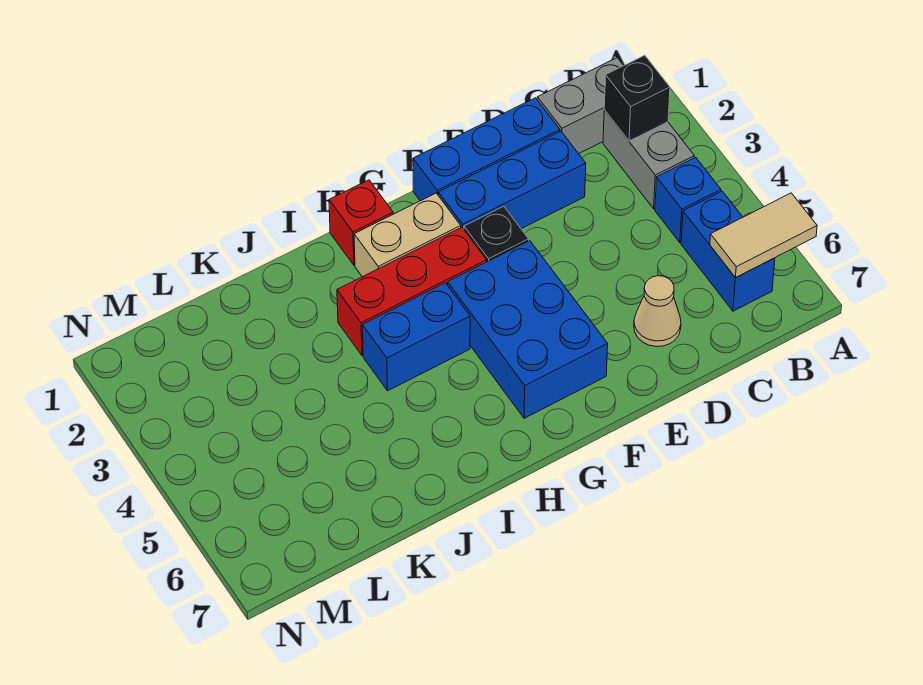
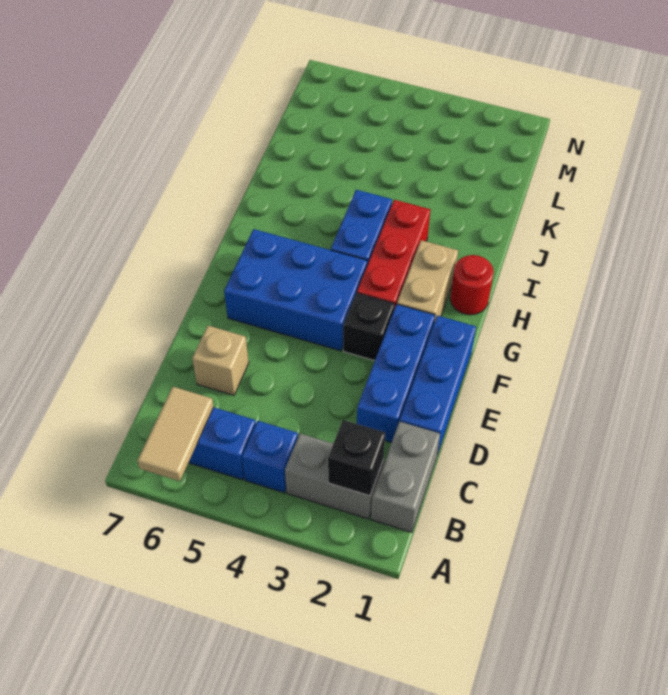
tan cone D6 level 1 -> tan brick D6 level 1
red brick H1 level 1 -> red round brick H1 level 1

